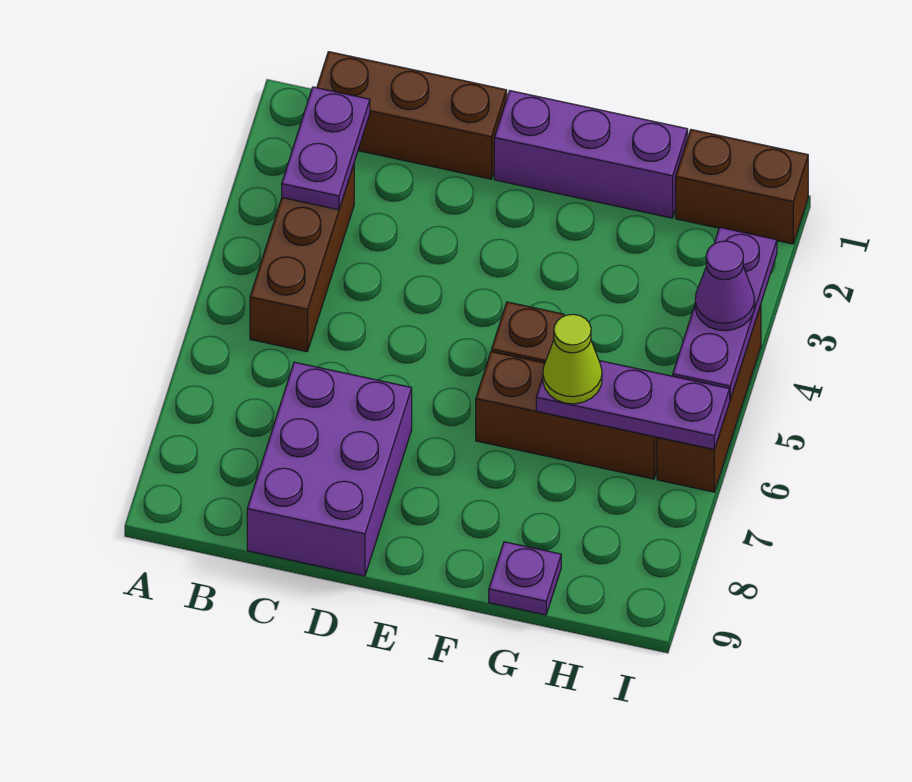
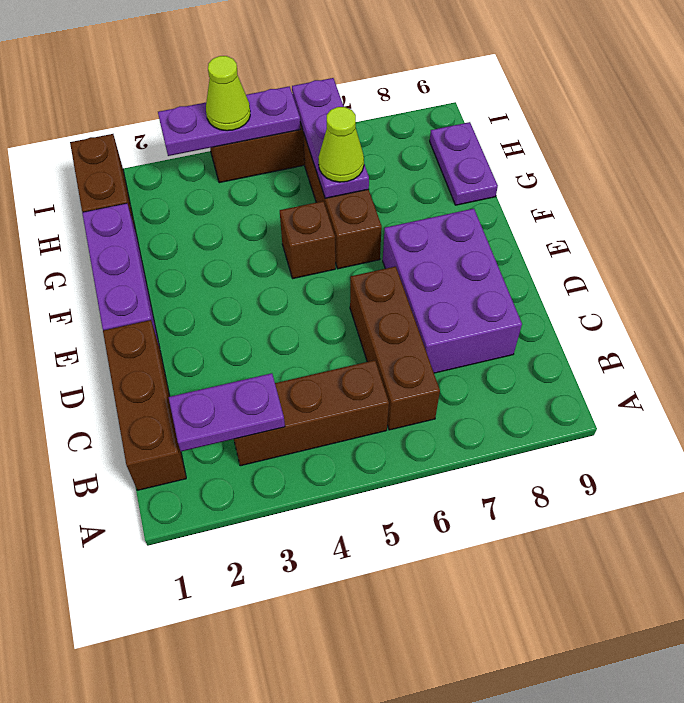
none -> brown brick B6:D6 level 1
purple brick C7:D9 level 1 -> purple brick C7:E8 level 1
purple plate G9 level 1 -> purple plate G9:H9 level 1
purple cone I4 level 3 -> lime cone I4 level 3

